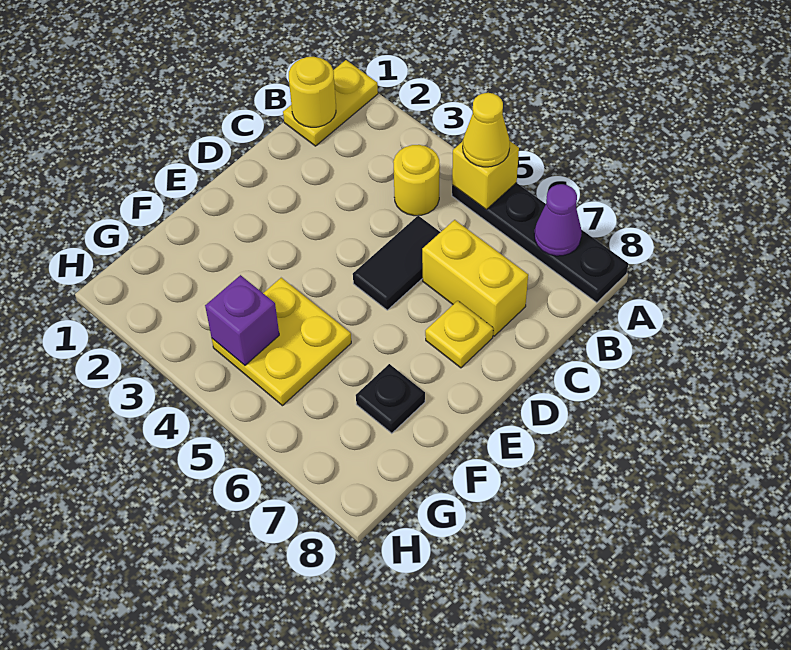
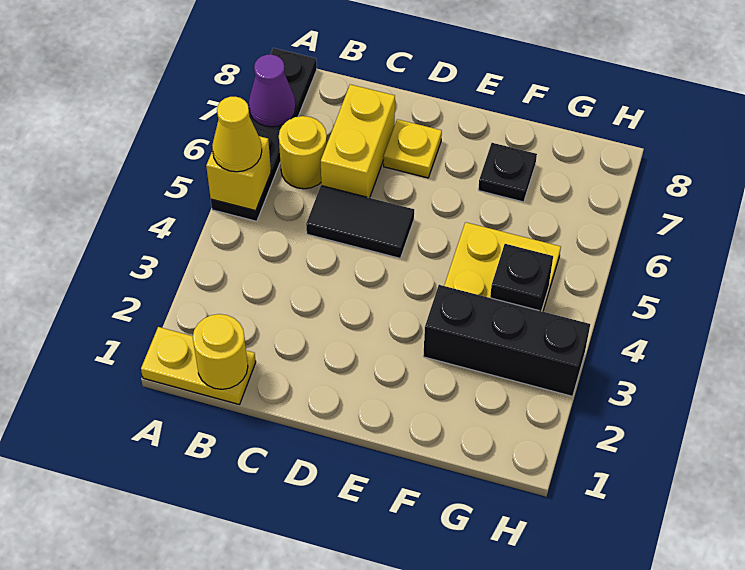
yellow round brick B4 level 1 -> yellow round brick B6 level 1
none -> black brick F3:H3 level 1
purple brick G4 level 2 -> black brick G4 level 2

